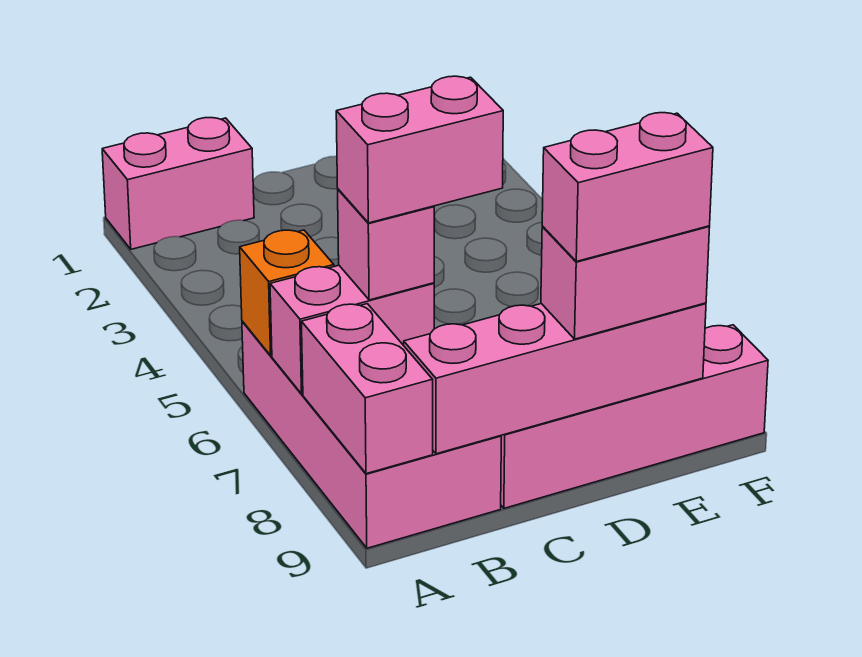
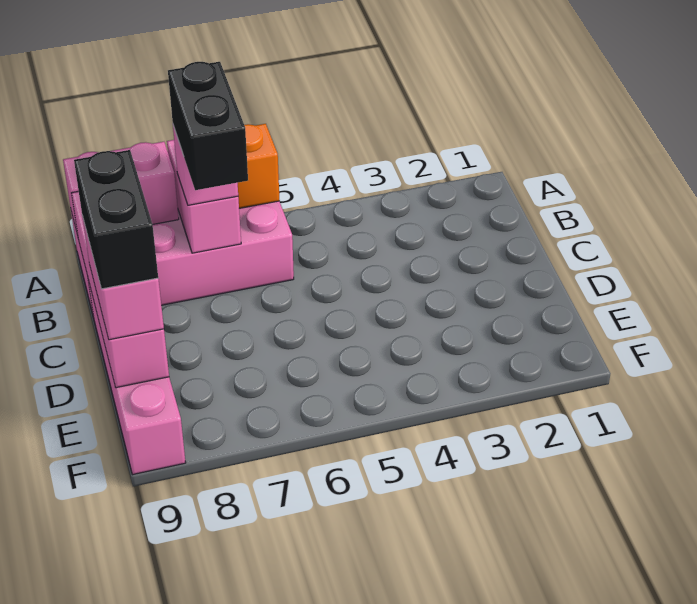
pink brick A1:B1 level 1 -> none
pink brick B7:C7 level 4 -> black brick B7:C7 level 4
pink brick D9:E9 level 4 -> black brick D9:E9 level 4

